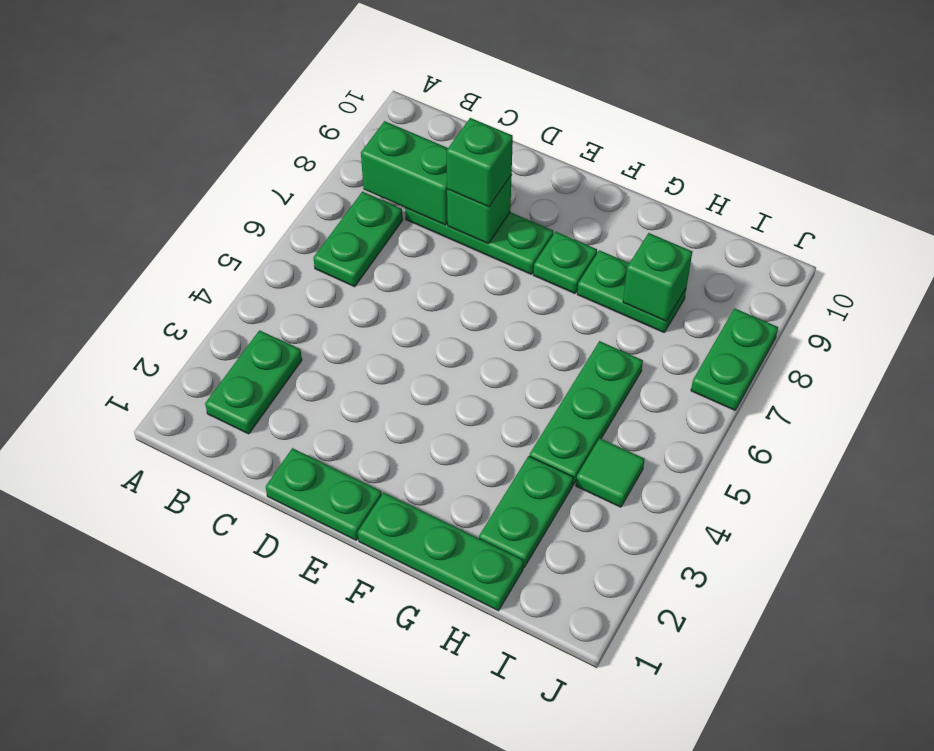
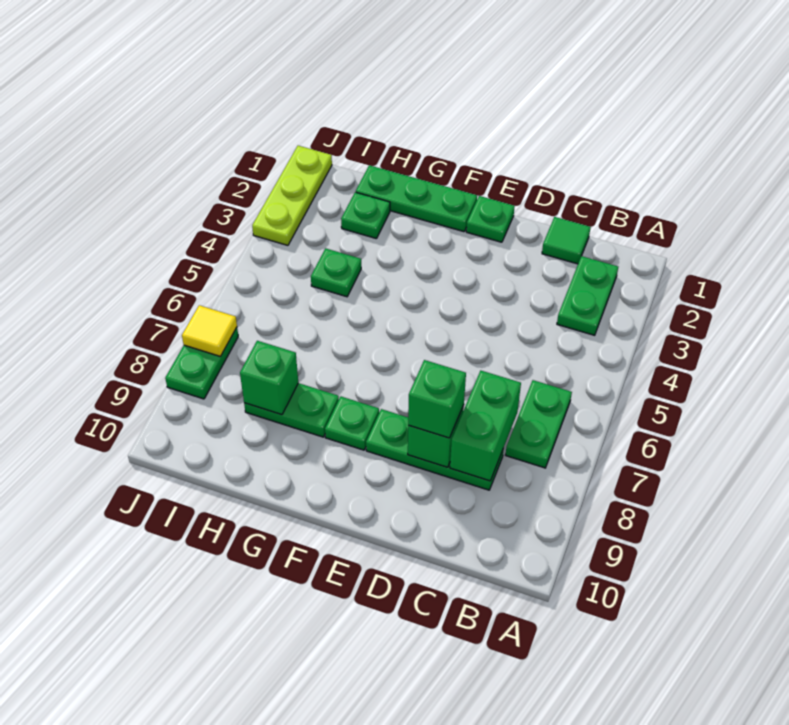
green brick B8:C8 level 2 -> green brick C7:C8 level 2
green plate D1:E1 level 1 -> green plate E1 level 1
green plate H2:H3 level 1 -> green plate H2 level 1
green plate H4:H6 level 1 -> green plate H4 level 1
green tile I4 level 1 -> green tile C1 level 1
none -> lime plate J1:J3 level 1
none -> yellow tile J7 level 2

